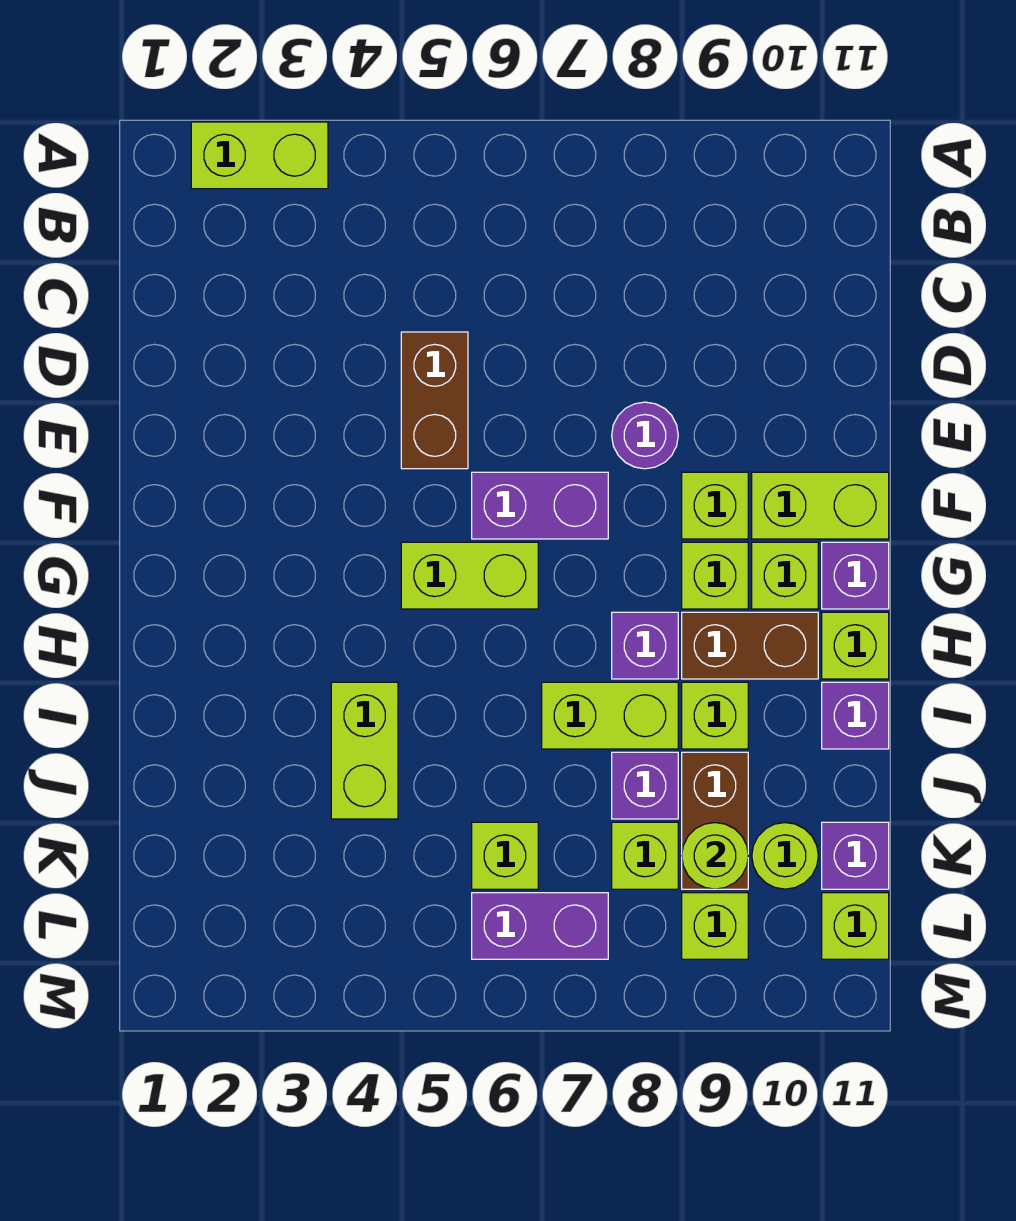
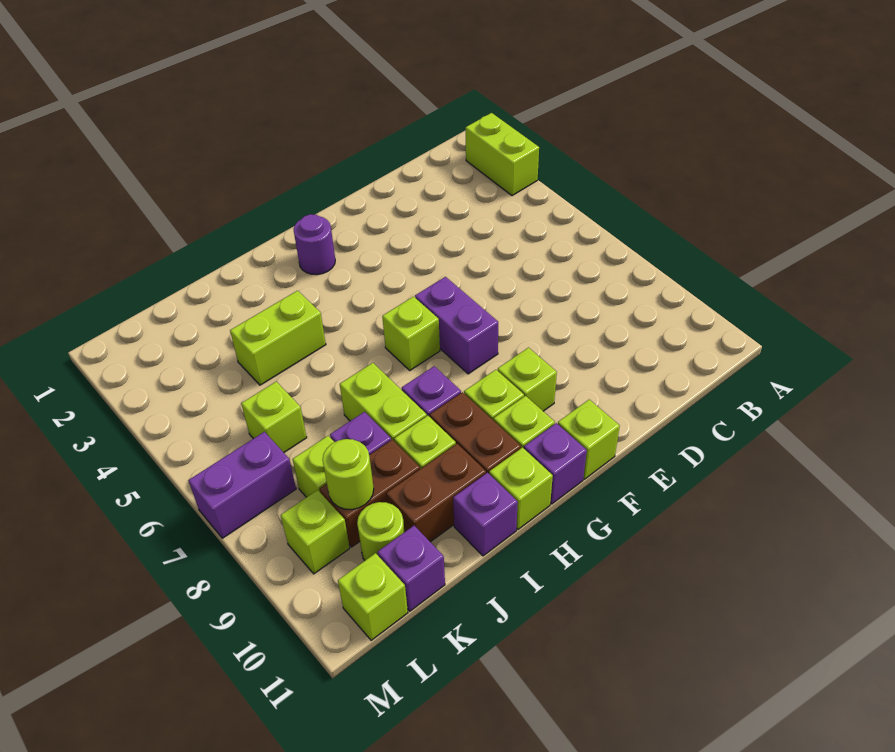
brown brick D5:E5 level 1 -> brown brick I10:J10 level 1
purple round brick E8 level 1 -> purple round brick G2 level 1
lime brick F10:F11 level 1 -> lime brick F11 level 1
lime brick G5:G6 level 1 -> lime brick G6 level 1
purple brick L6:L7 level 1 -> purple brick L7:M7 level 1

